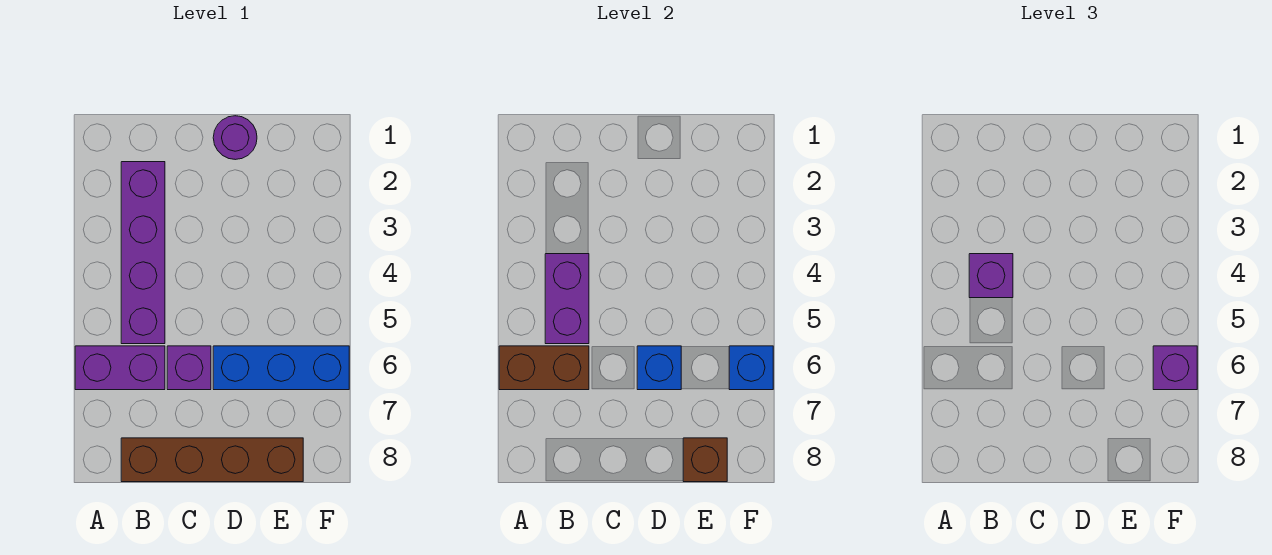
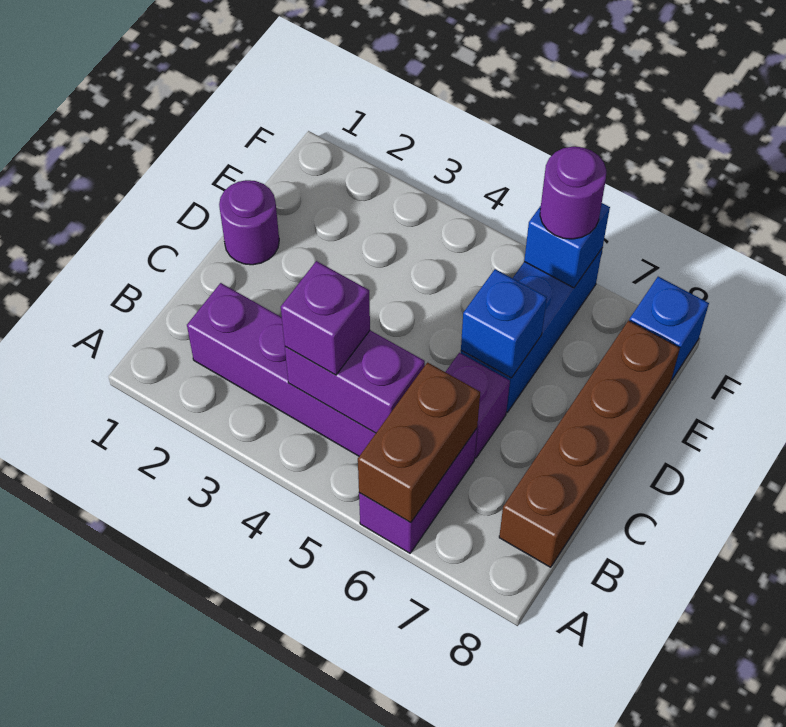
brown brick E8 level 2 -> none
purple brick F6 level 3 -> purple round brick F6 level 3
none -> blue brick F8 level 1

